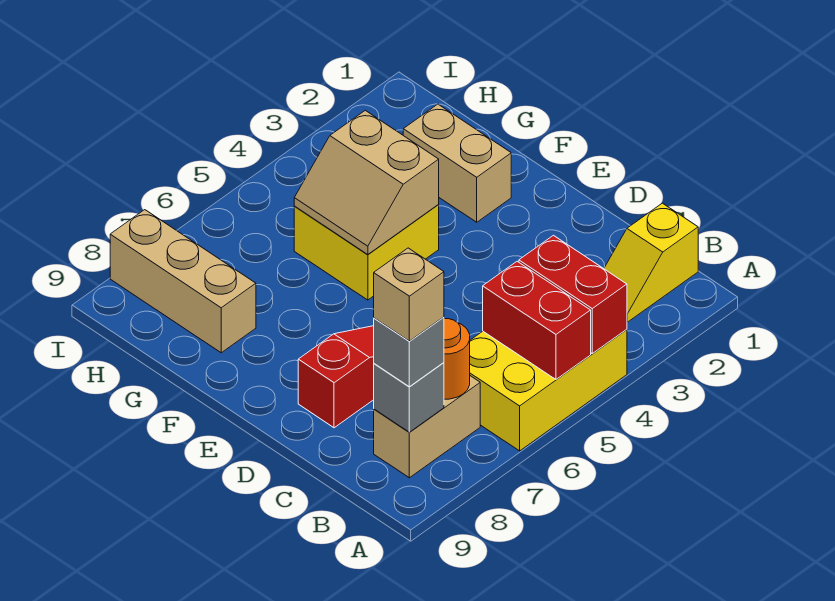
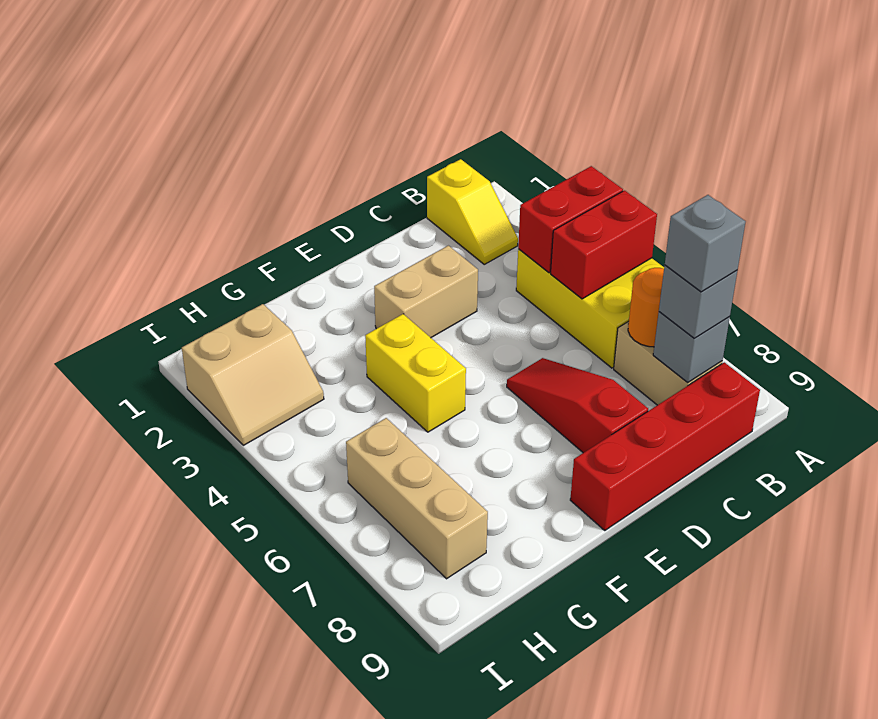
tan brick B8 level 4 -> grey brick B8 level 4
none -> red brick B9:E9 level 1
tan brick F2:G2 level 1 -> tan brick D3:E3 level 1
yellow brick F4:G5 level 1 -> yellow brick F4:F5 level 1
tan slope F4:G5 level 2 top 4 -> tan slope H2:I3 level 1 top 2
tan brick G8:I8 level 1 -> tan brick H6:H8 level 1

